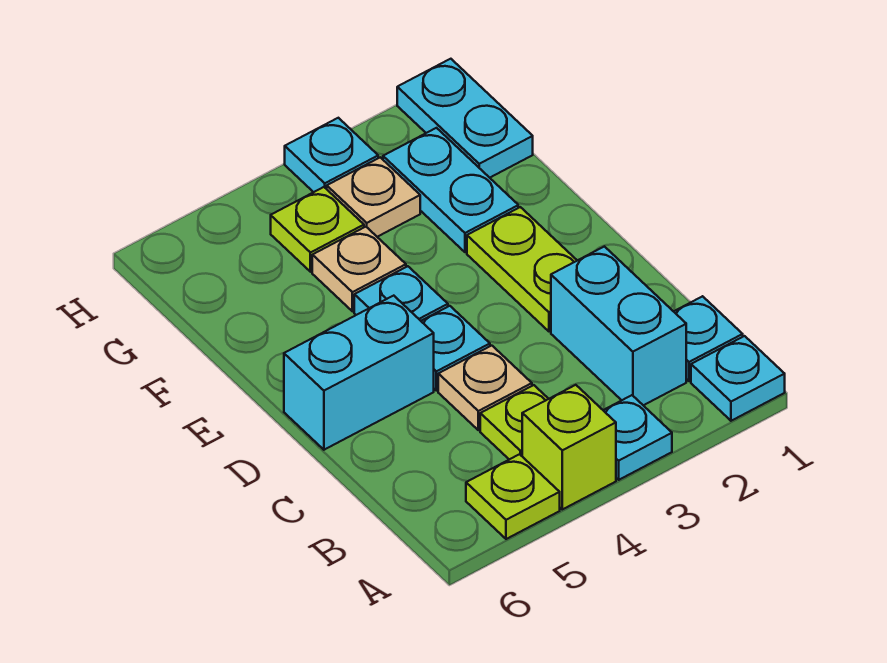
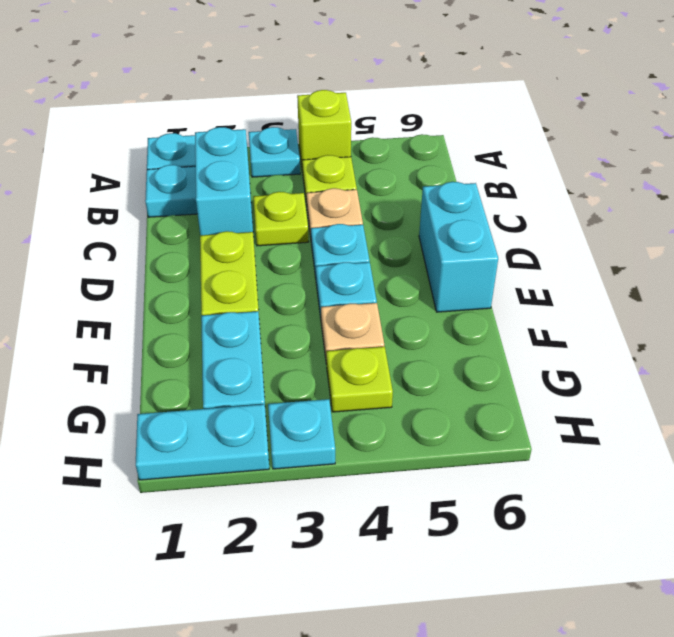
lime plate A5 level 1 -> lime plate C3 level 1
cyan brick D5:D6 level 1 -> cyan brick D6:E6 level 1
cyan plate G1:H1 level 1 -> cyan plate H1:H2 level 1
tan plate G3 level 1 -> none

